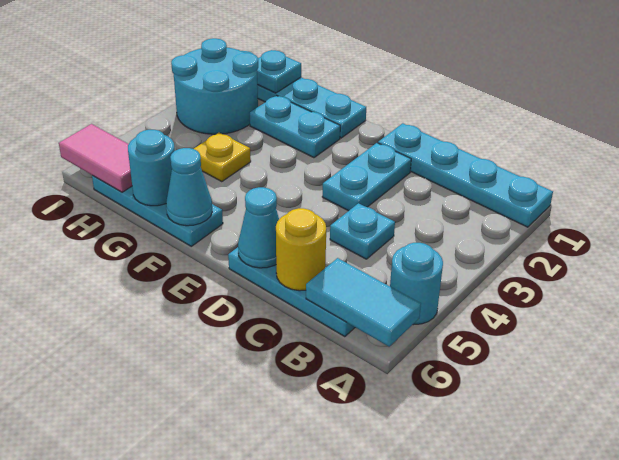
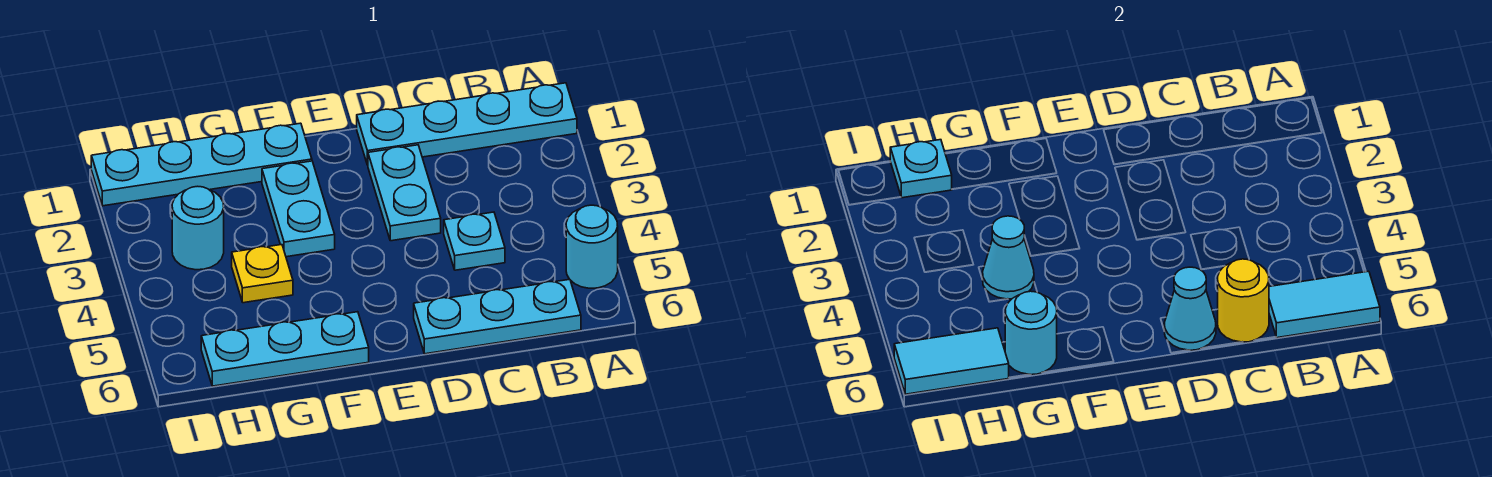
cyan plate F2:G2 level 1 -> cyan plate F2:F3 level 1
cyan cone F6 level 2 -> cyan cone G4 level 2
cyan round brick H2:I3 level 1 -> cyan round brick H3 level 1
pink tile H6:I6 level 2 -> cyan tile H6:I6 level 2

